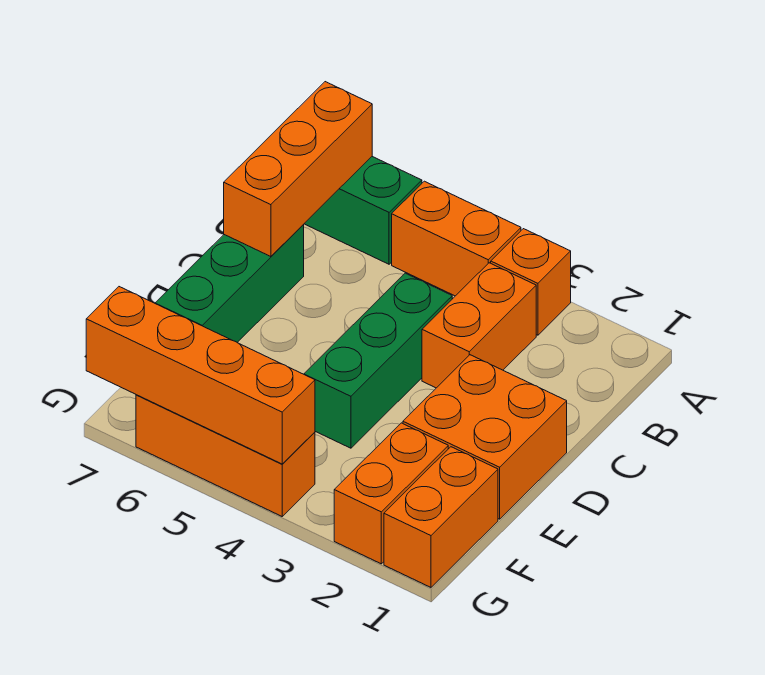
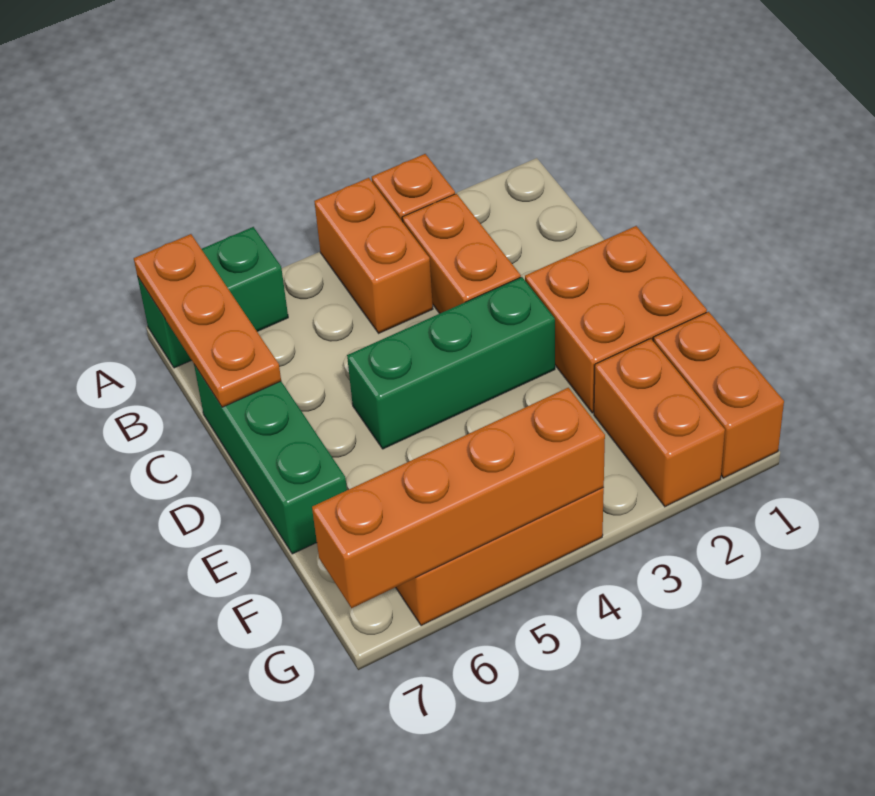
orange brick A4:A5 level 1 -> orange brick A4:B4 level 1
orange brick A7:C7 level 2 -> orange plate A7:C7 level 2
green brick C4:E4 level 1 -> green brick D3:D5 level 1

